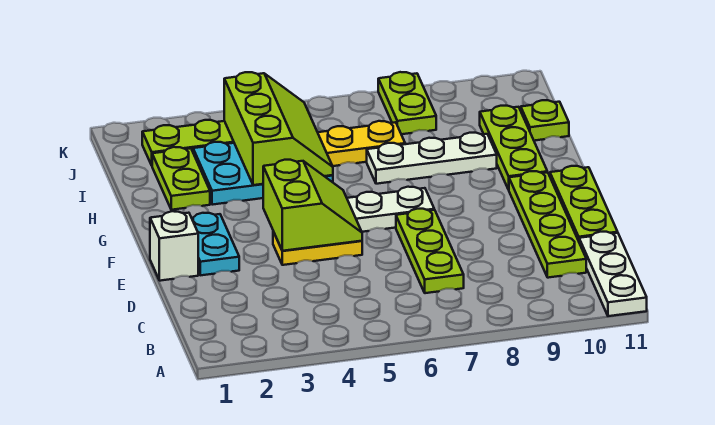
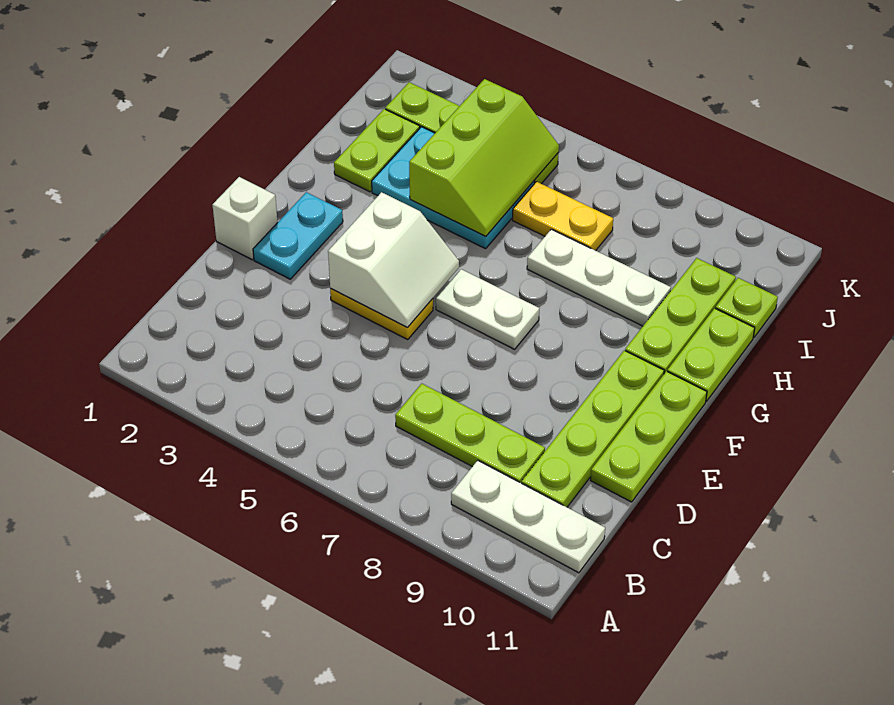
white plate A11:C11 level 1 -> white plate B9:B11 level 1
lime plate C7:E7 level 1 -> lime plate C7:C9 level 1
lime slope E4:F5 level 2 top 4 -> white slope E4:F5 level 2 top 4
lime plate J8:K8 level 1 -> lime plate G11:H11 level 1

